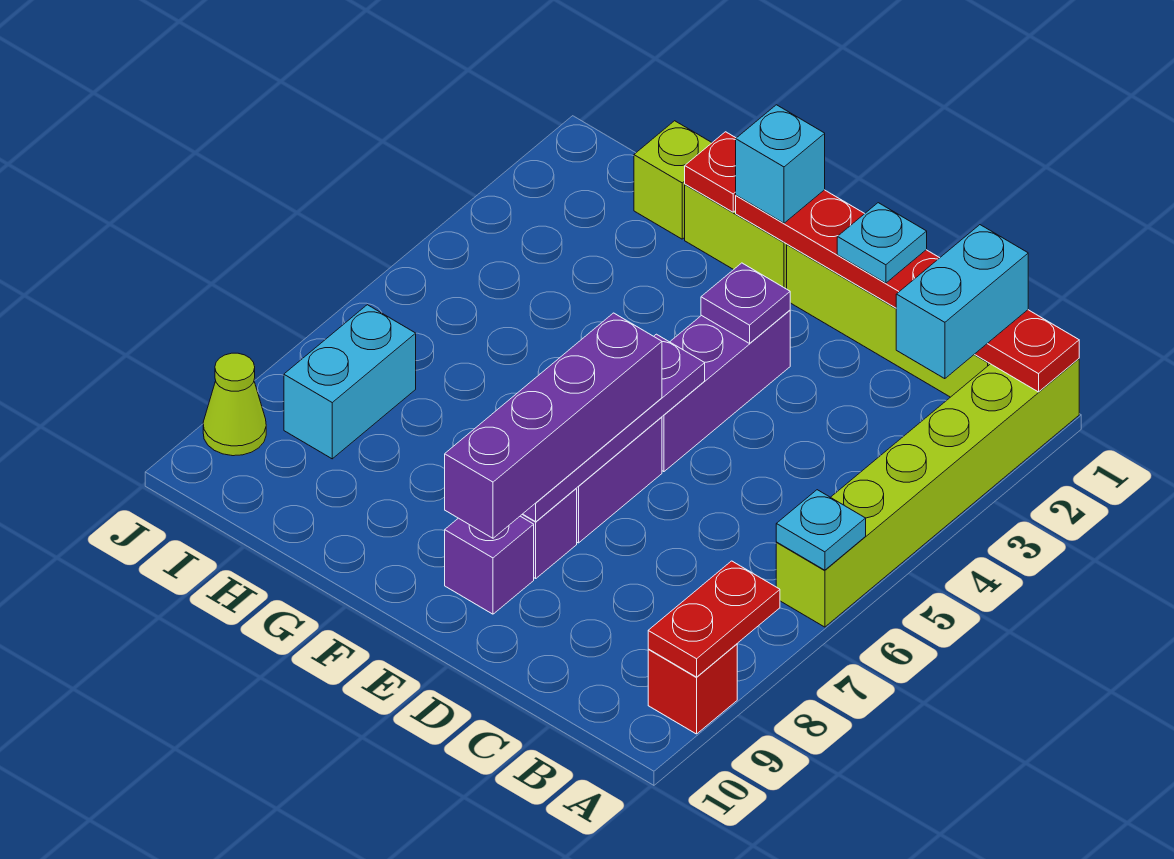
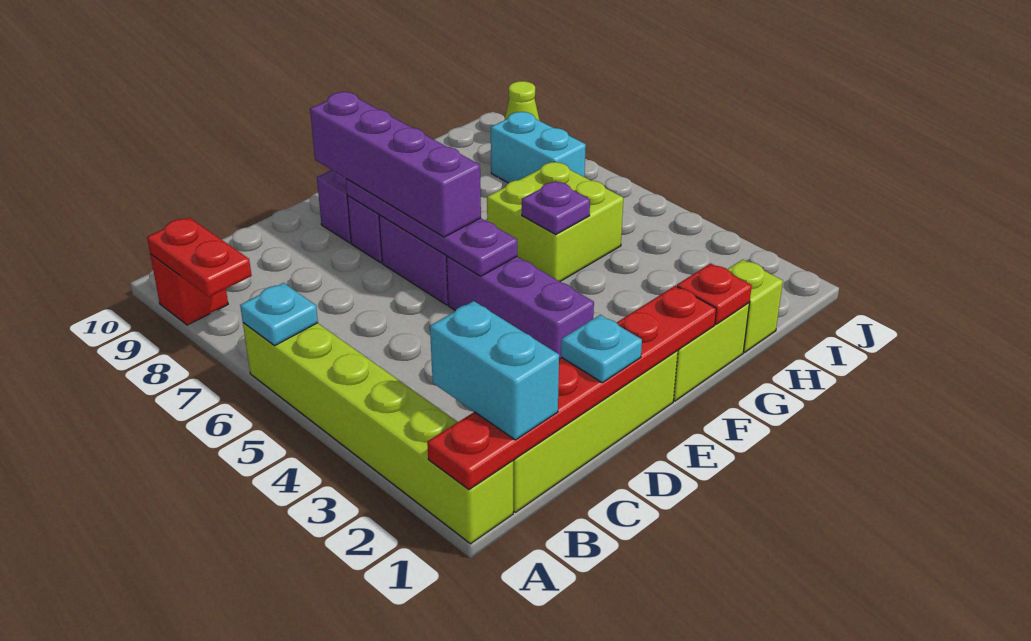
purple plate E3 level 2 -> purple plate G5 level 2
cyan brick F1 level 3 -> none
none -> lime brick G5:H6 level 1

